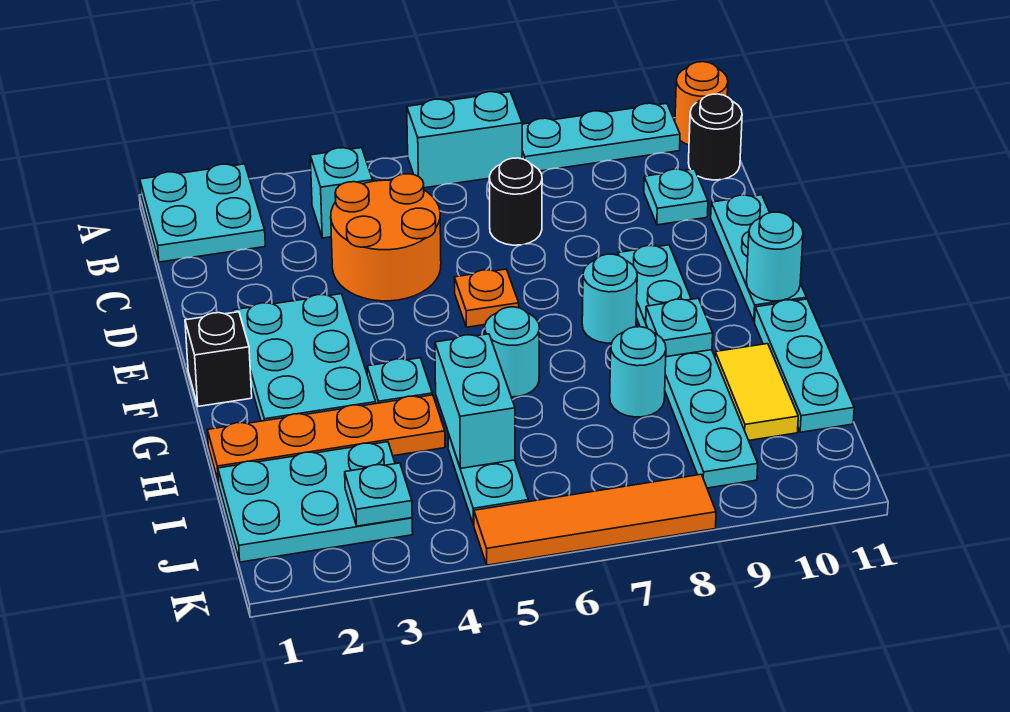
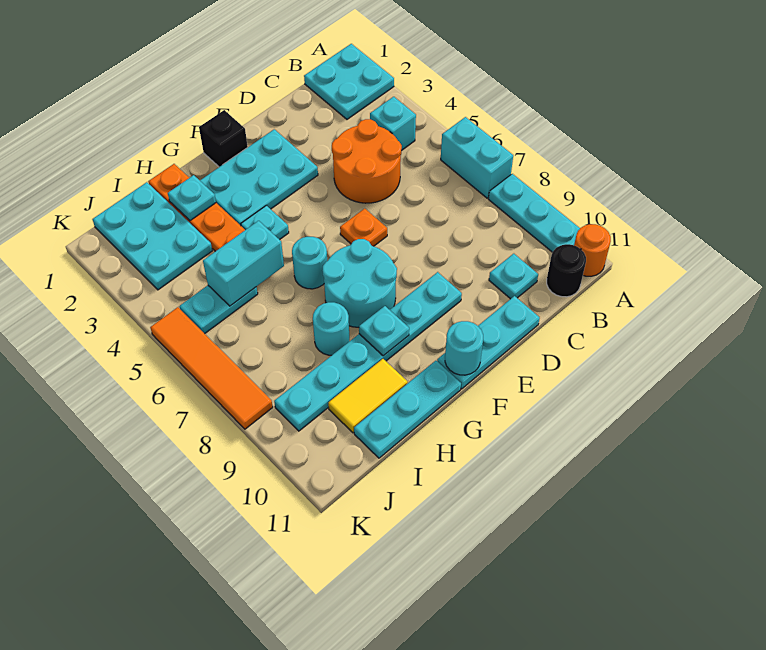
black round brick C7 level 1 -> none
cyan round brick F8 level 1 -> cyan round brick F7:G8 level 1
cyan plate J3 level 2 -> cyan plate H2 level 2

